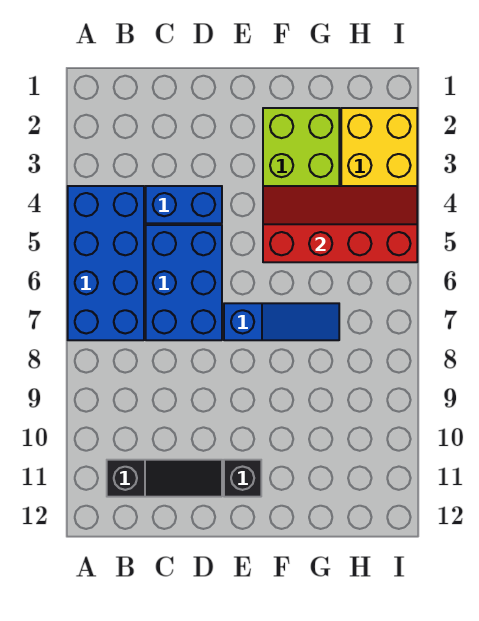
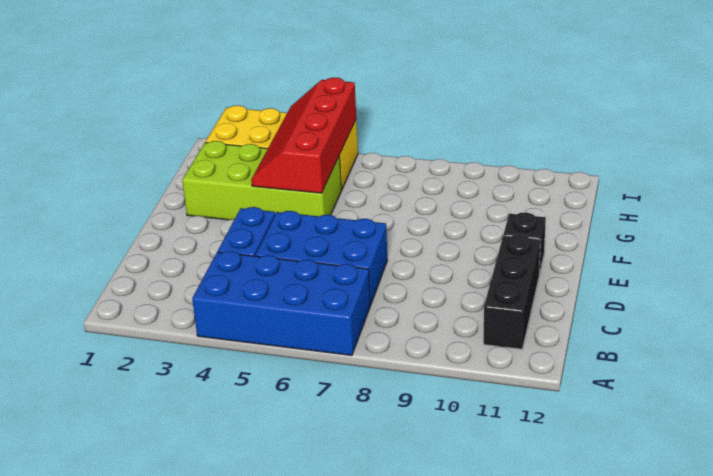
black slope B11:D11 level 1 top B -> black brick B11:D11 level 1
blue slope E7:G7 level 1 top E -> none

